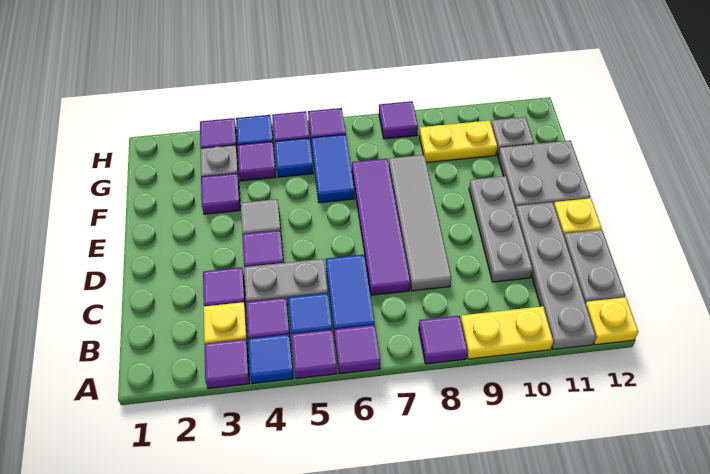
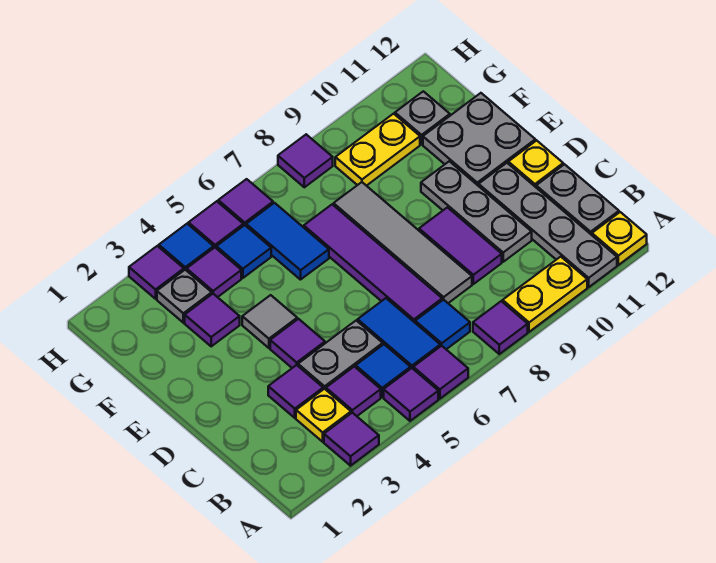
blue tile A4 level 1 -> blue tile B7 level 1
none -> purple tile C9:D9 level 1

